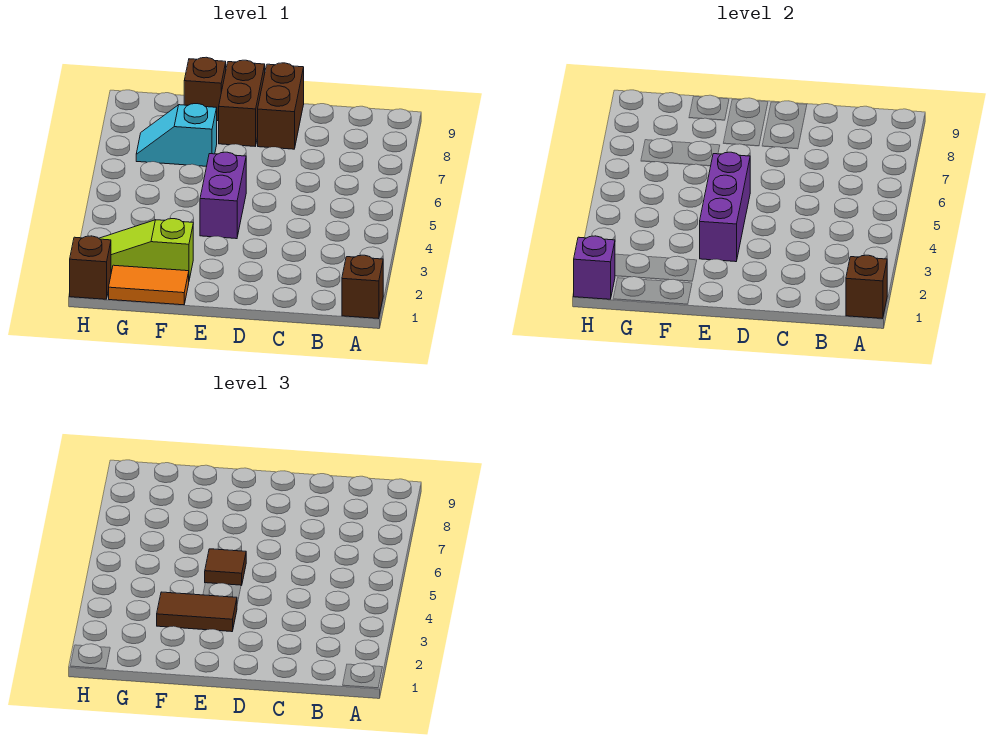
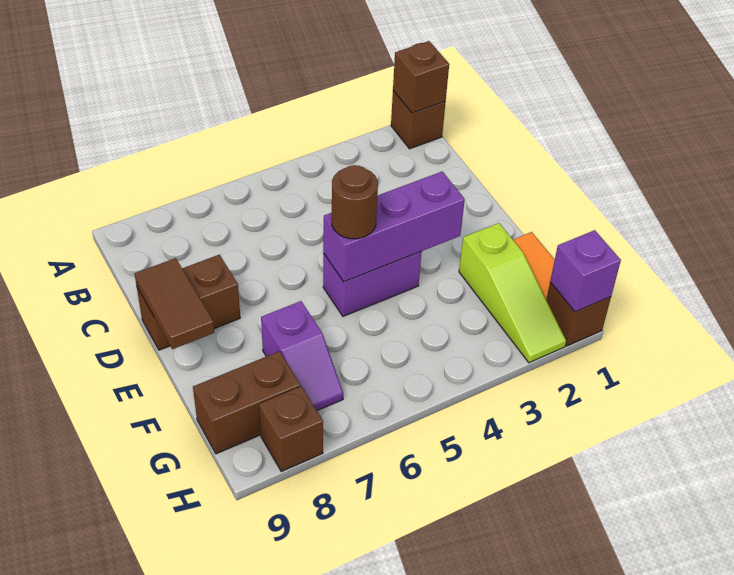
brown tile E3:F3 level 3 -> brown tile D9:E9 level 2
brown tile E5 level 3 -> brown round brick E5 level 3
brown brick E8:E9 level 1 -> brown brick G8:G9 level 1
cyan slope F7:G7 level 1 top F -> purple slope F7:G7 level 1 top F
brown brick F9 level 1 -> brown brick H8 level 1

